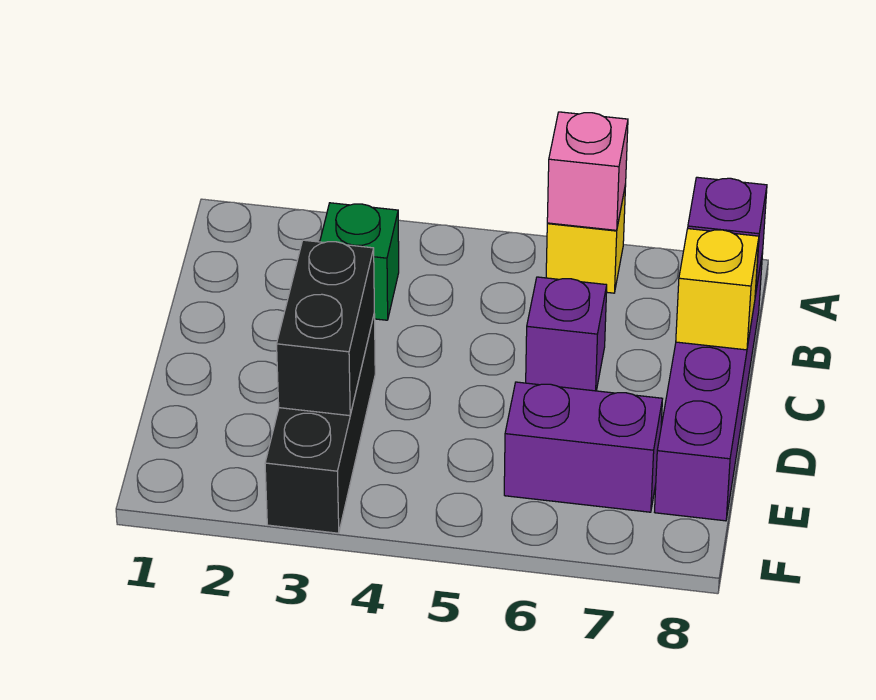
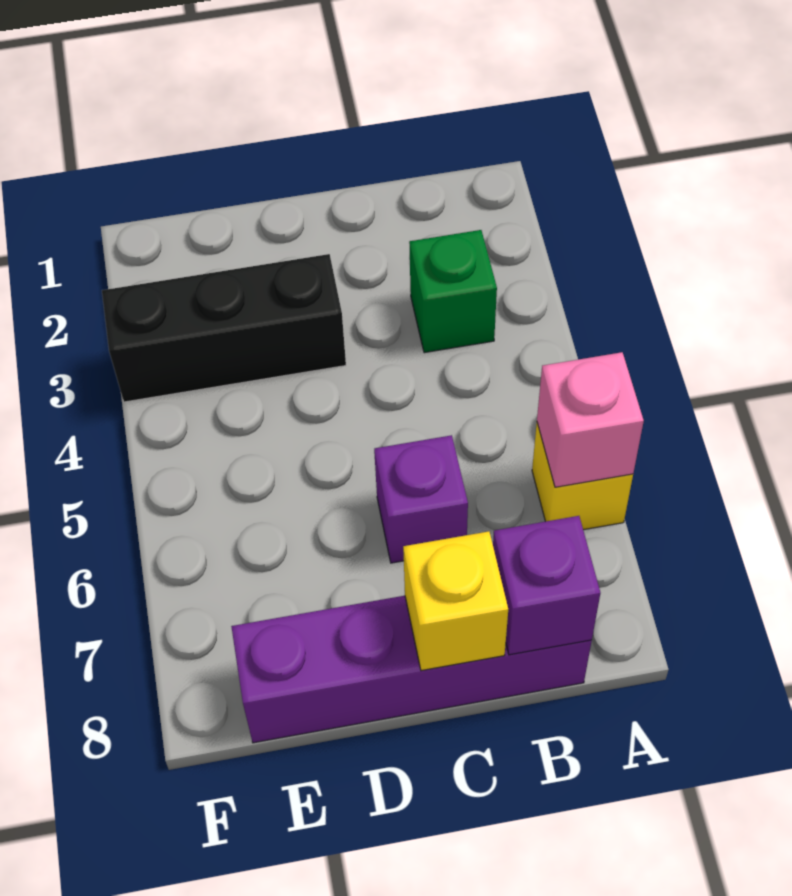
black brick D3:E3 level 2 -> none
purple brick E6:E7 level 1 -> none

